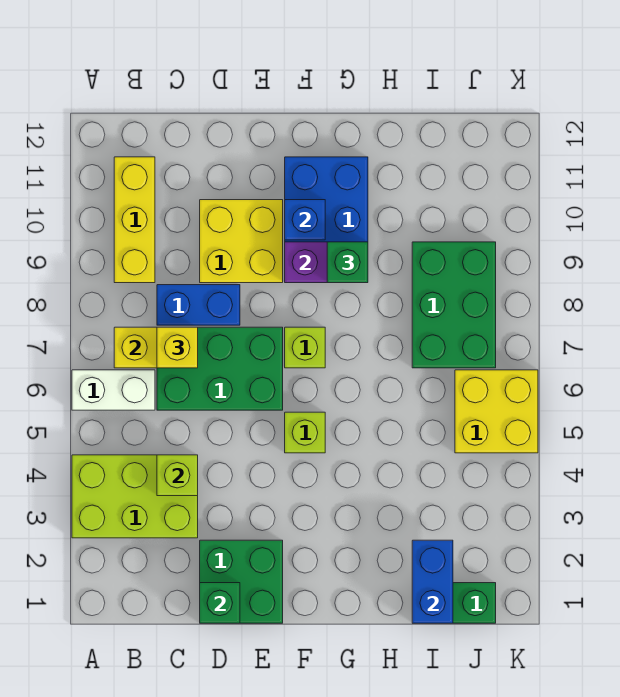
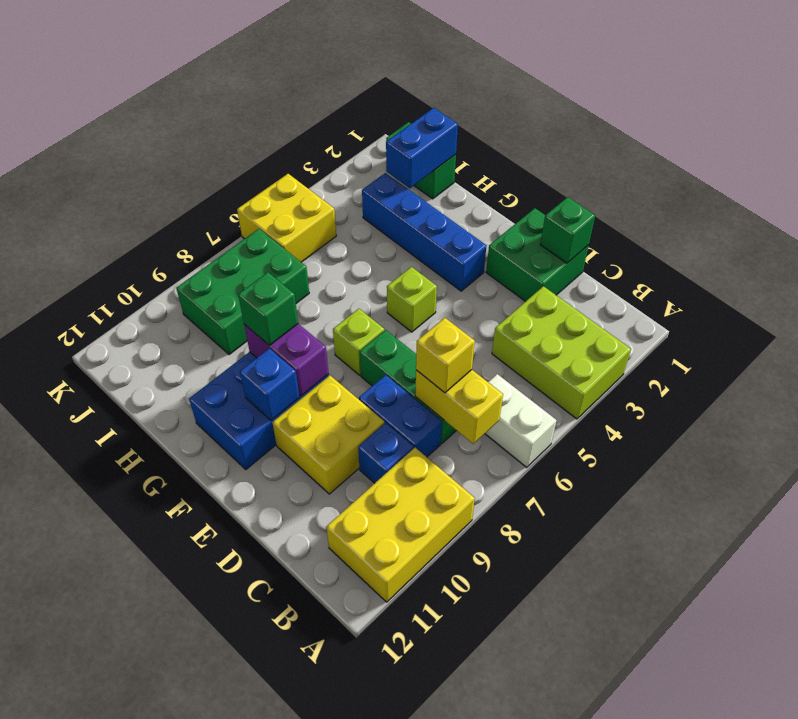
yellow brick B9:B11 level 1 -> yellow brick A9:B11 level 1
lime brick C4 level 2 -> none
green brick C6:E7 level 1 -> green brick C7:E7 level 1
none -> blue brick C9 level 1
none -> blue brick F3:I3 level 1

